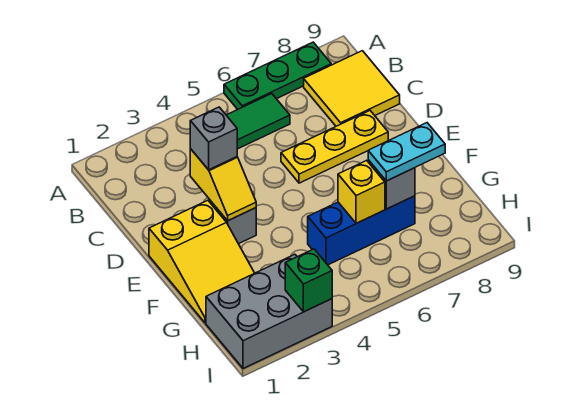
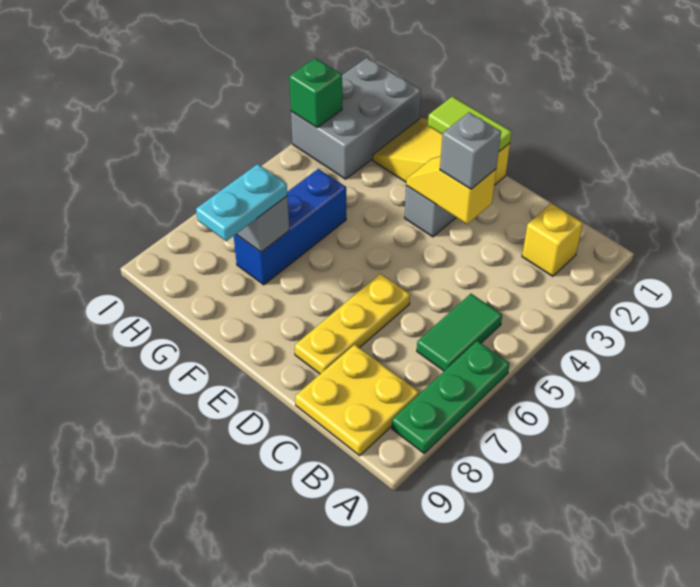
yellow tile B8:C9 level 1 -> yellow plate B8:C9 level 1
none -> lime tile E1:F1 level 2
yellow brick G6 level 2 -> yellow brick B2 level 1

